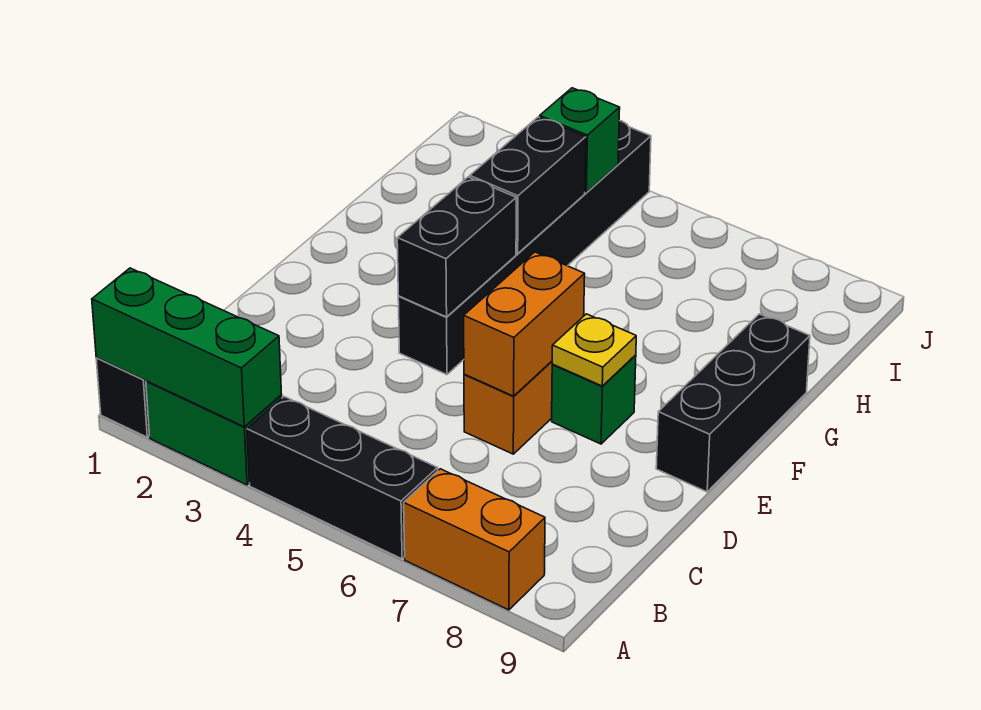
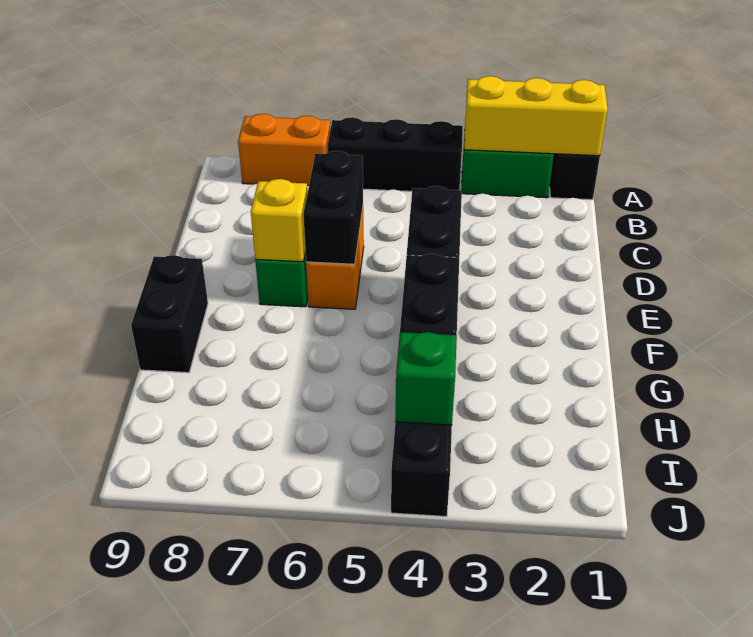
green brick A1:A3 level 2 -> yellow brick A1:A3 level 2
orange brick D6:E6 level 2 -> black brick D6:E6 level 2
yellow plate E7 level 2 -> yellow brick E7 level 2
black brick E9:G9 level 1 -> black brick F9:G9 level 1

